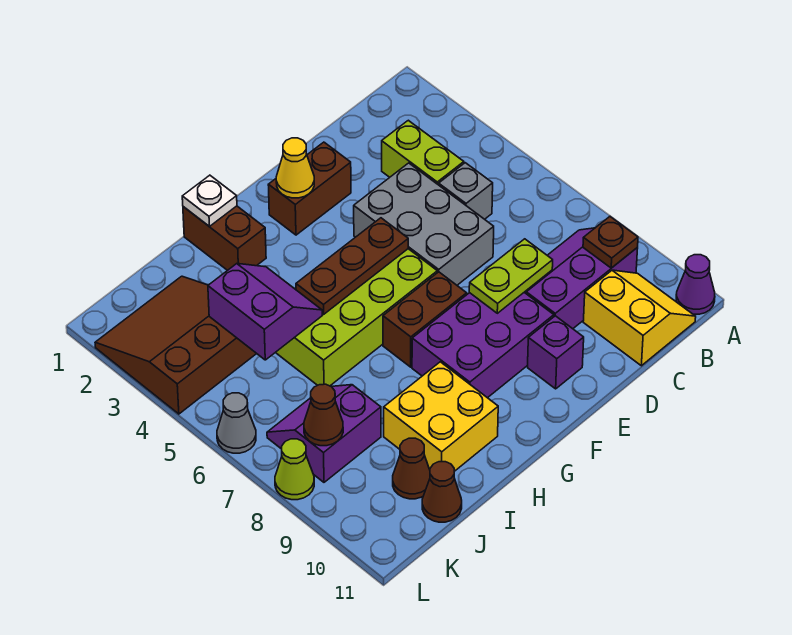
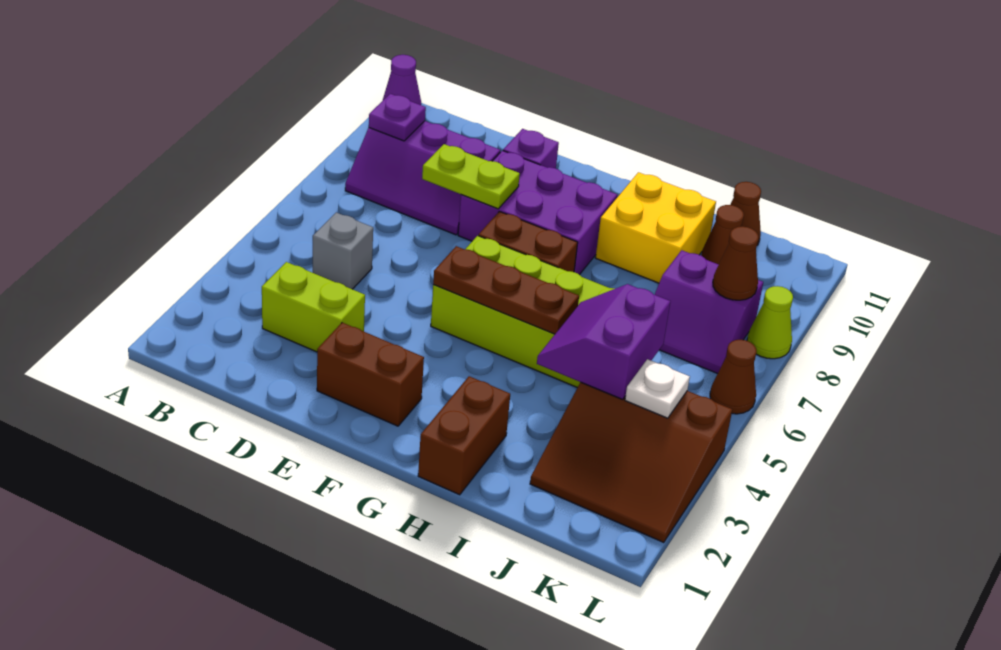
brown plate B9 level 2 -> purple plate B9 level 2
yellow slope B10:C11 level 1 top C -> none
lime brick C3:C4 level 1 -> lime brick C3:D3 level 1
grey brick D4:E6 level 1 -> none
yellow cone F2 level 2 -> none
white plate H1 level 2 -> white plate K4 level 2
grey cone L6 level 1 -> brown cone L6 level 1

